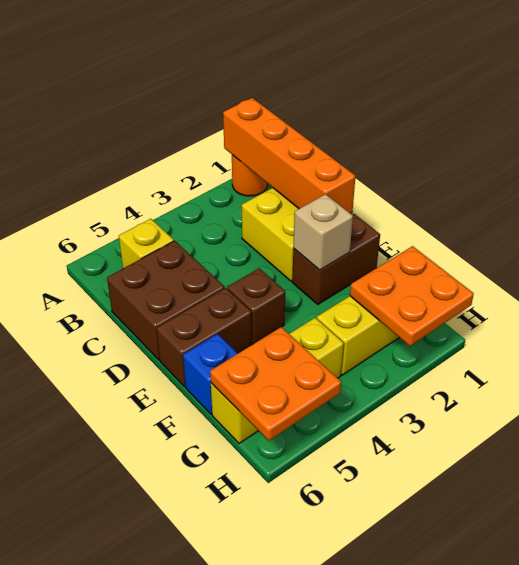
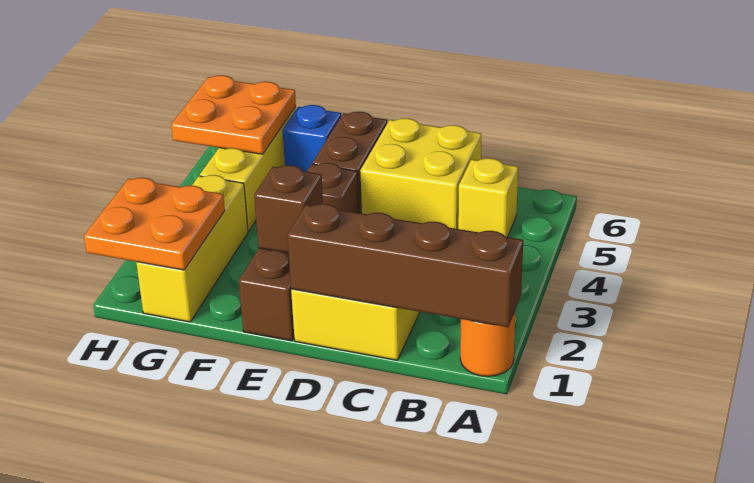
orange brick A1:D1 level 2 -> brown brick A1:D1 level 2
brown brick C5:D6 level 1 -> yellow brick C5:D6 level 1
tan brick E2 level 2 -> brown brick E2 level 2

